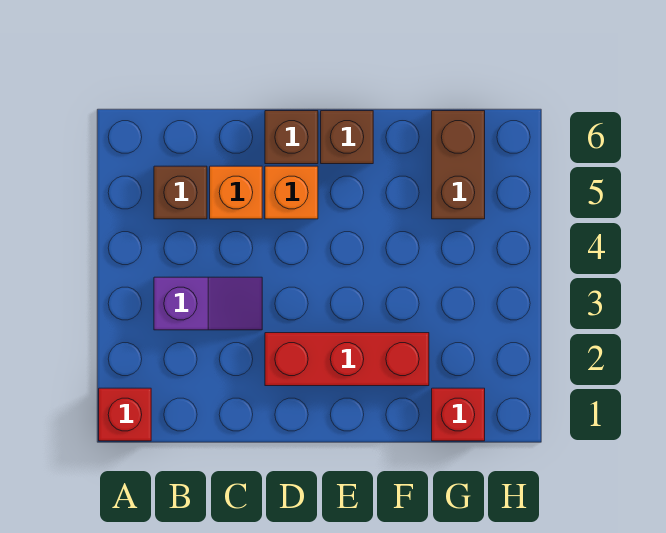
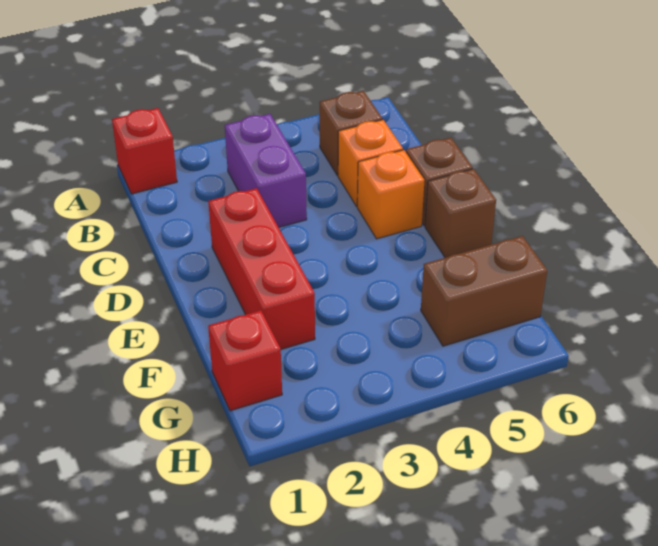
purple slope B3:C3 level 1 top B -> purple brick B3:C3 level 1

